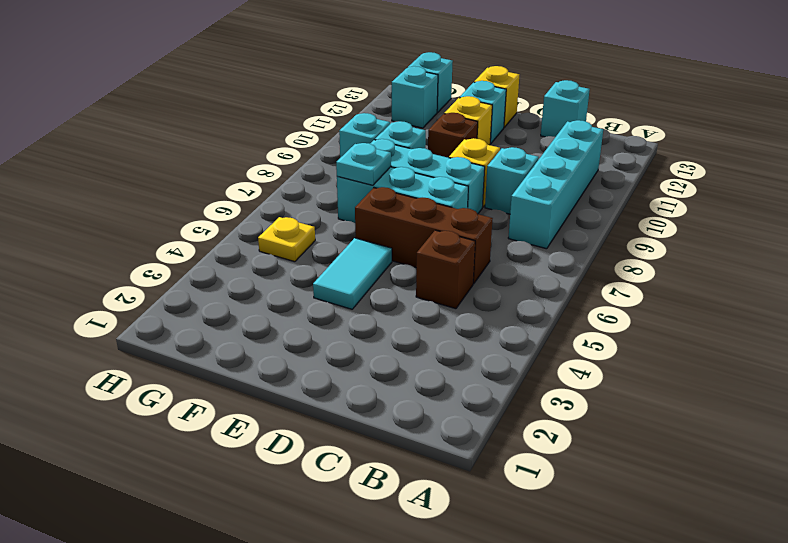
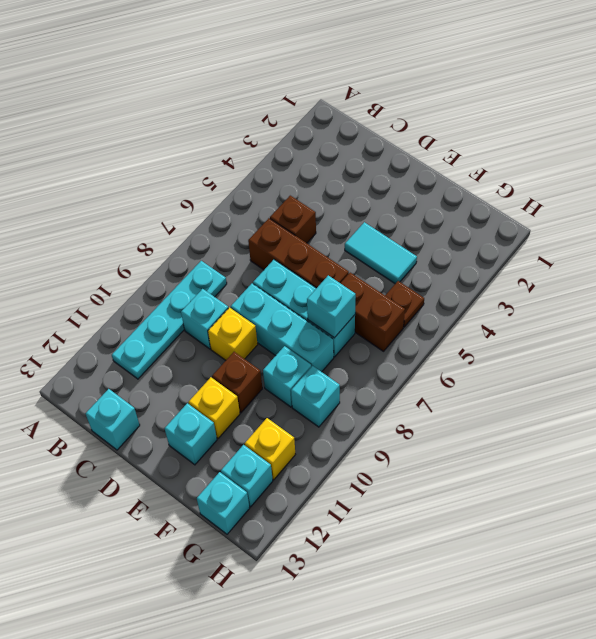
cyan brick B8:B11 level 1 -> cyan plate B8:B11 level 1
cyan tile E4:E5 level 1 -> cyan tile E4:F4 level 1
yellow brick E13 level 1 -> yellow brick G11 level 1
none -> brown brick F6:G6 level 1
cyan plate F7 level 2 -> cyan brick F7 level 2
yellow plate G5 level 1 -> brown plate G5 level 1

